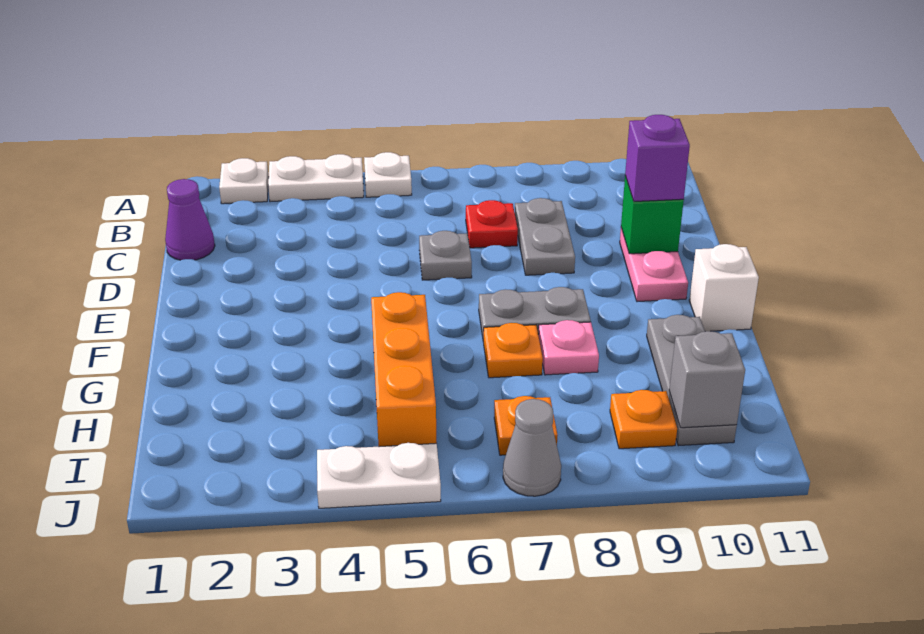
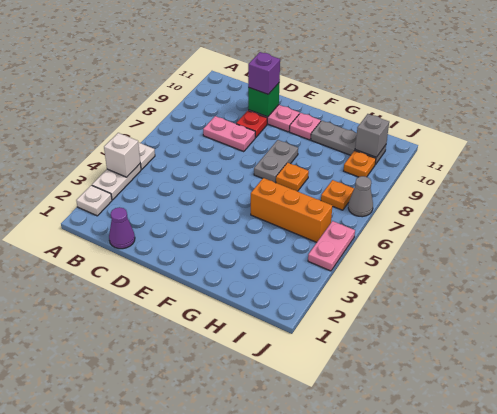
red plate C7 level 1 -> red plate D9 level 1
grey plate C8:D8 level 1 -> pink plate C8:D8 level 1
grey plate D6 level 1 -> none
white brick F11 level 1 -> white brick A4 level 2
pink plate G8 level 1 -> pink plate F10 level 1
white plate J4:J5 level 1 -> pink plate J4:J5 level 1

